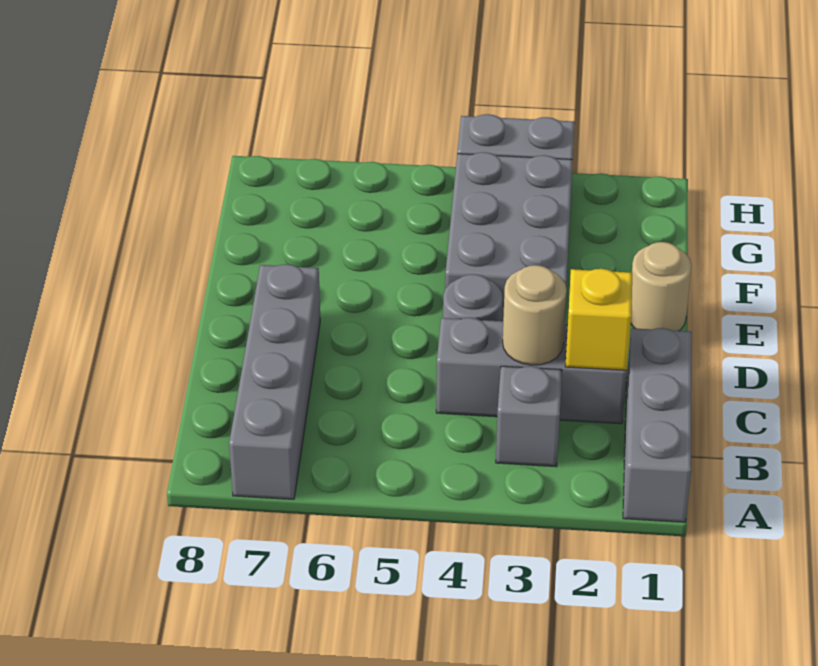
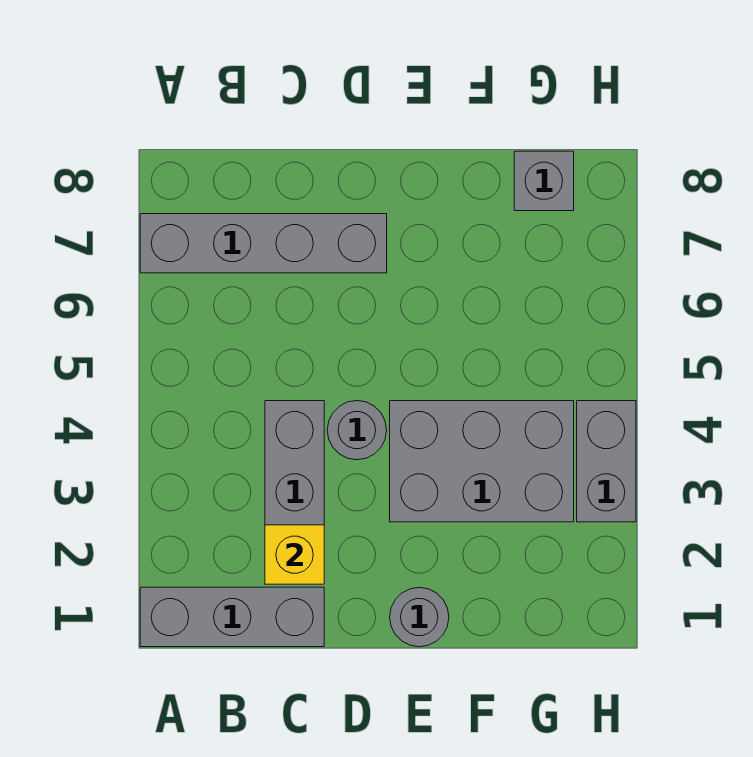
grey brick B3 level 1 -> grey brick G8 level 1
tan round brick C3 level 2 -> none
tan round brick E1 level 1 -> grey round brick E1 level 1

